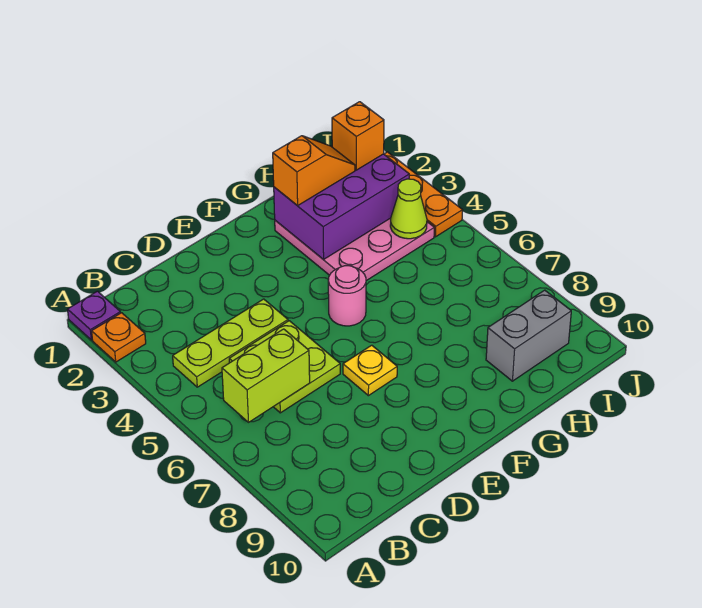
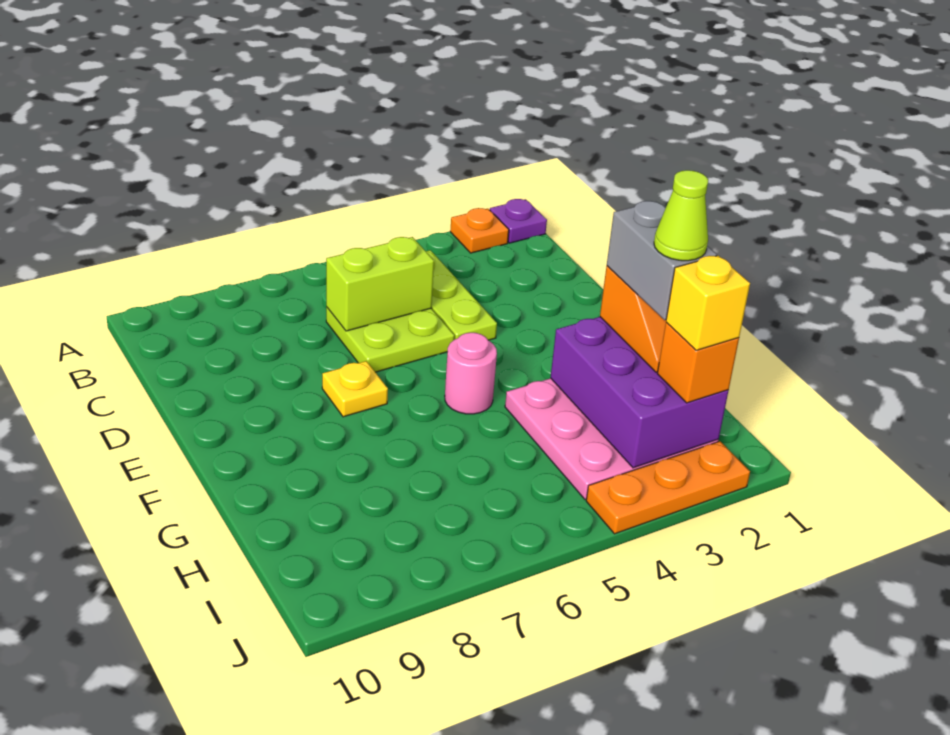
lime brick B6:C6 level 2 -> lime brick C5:C6 level 2
grey brick H9:I9 level 1 -> grey brick G2:H2 level 4
none -> yellow brick I2 level 4
lime cone I4 level 2 -> lime cone H2 level 5

